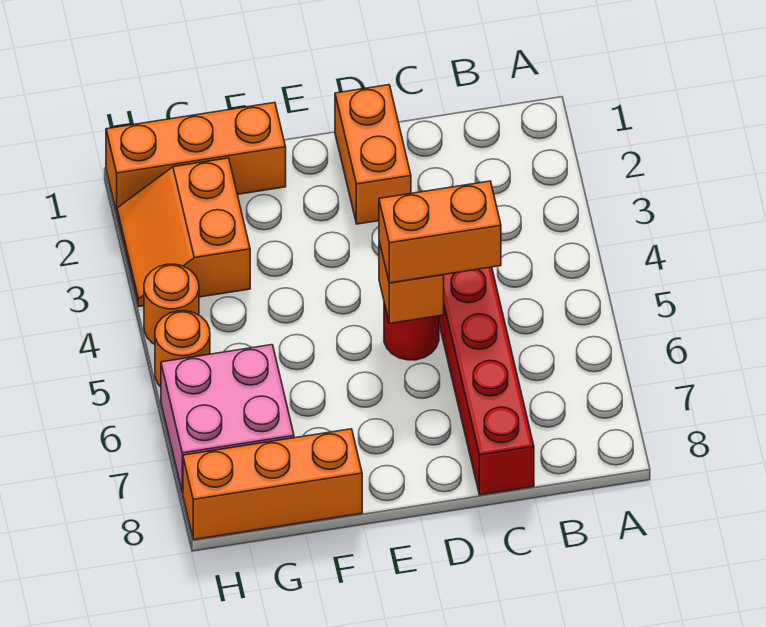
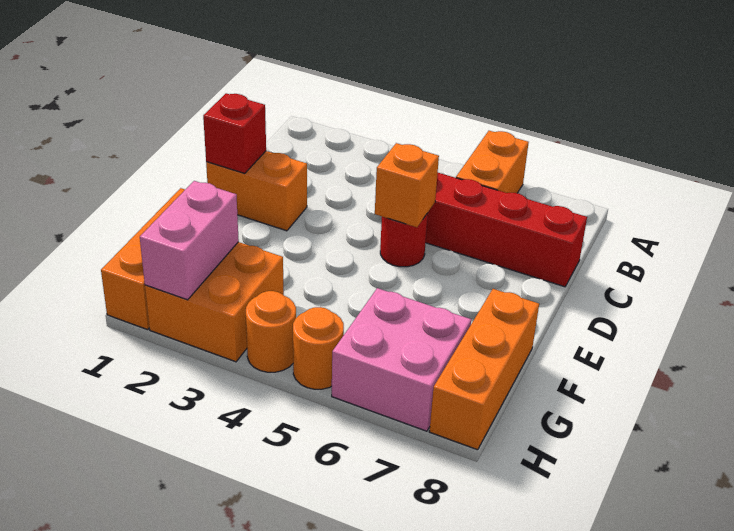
orange brick C5:D5 level 3 -> orange brick A6:B6 level 1
none -> red brick D1 level 2
orange slope G2:H3 level 1 top G -> orange brick G2:H3 level 1
none -> pink brick G2:H2 level 2

